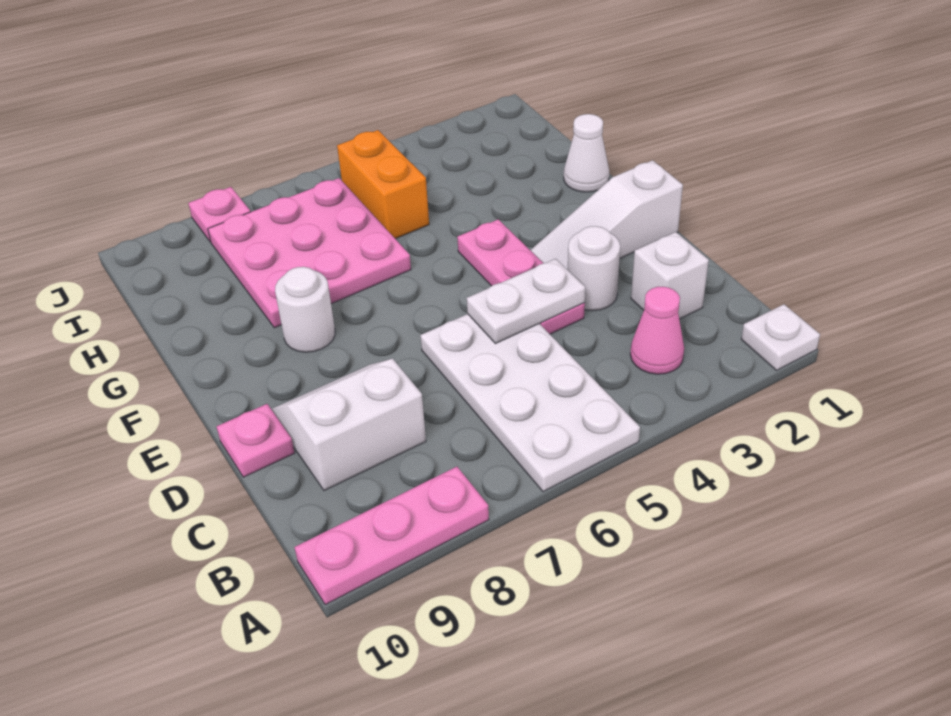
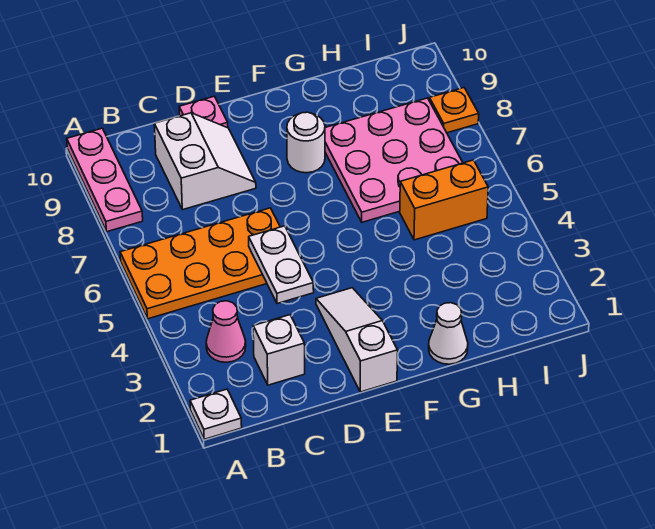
white plate A5:D6 level 1 -> orange plate A5:D6 level 1
white round brick D3 level 1 -> none
pink plate D4:F4 level 1 -> none
pink plate J8 level 1 -> orange plate J8 level 1

